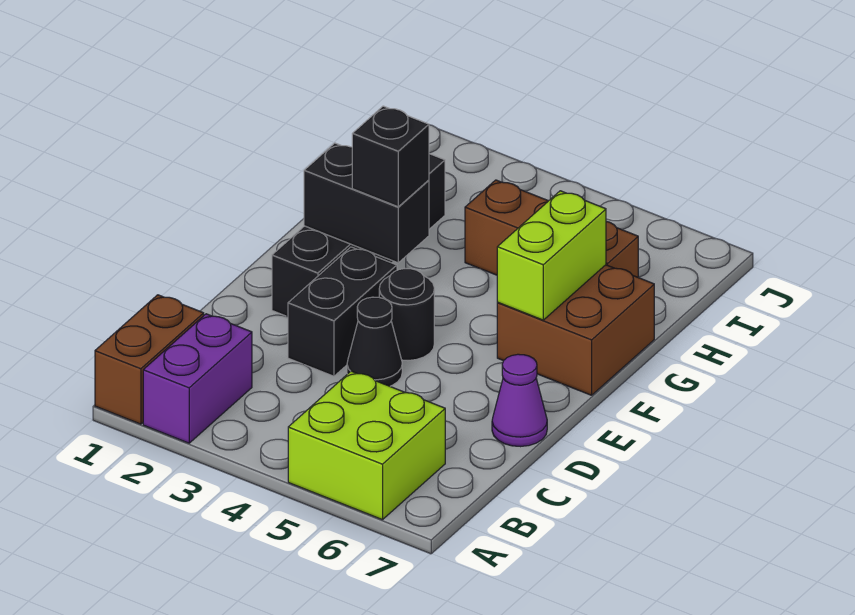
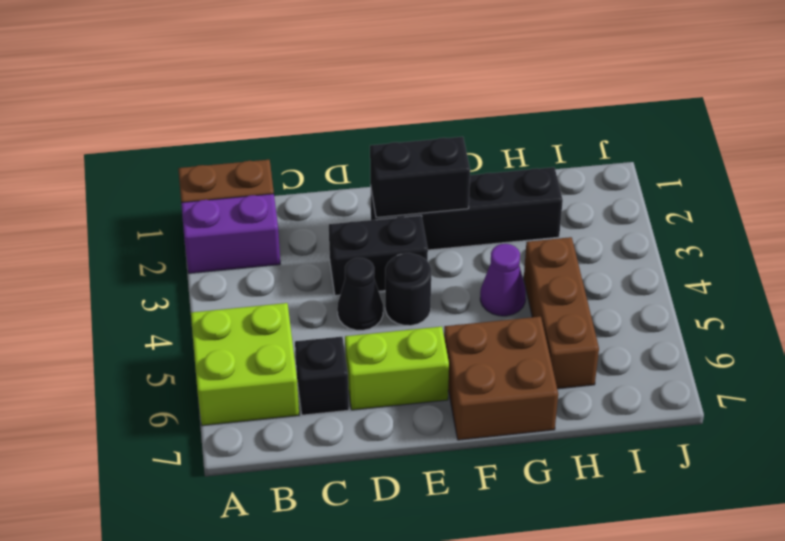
purple cone D7 level 1 -> purple cone G4 level 1
black brick F2:F3 level 2 -> black brick E2:F2 level 2
black brick F3 level 3 -> black brick C6 level 1
lime brick F6:G6 level 2 -> lime brick D6:E6 level 1

